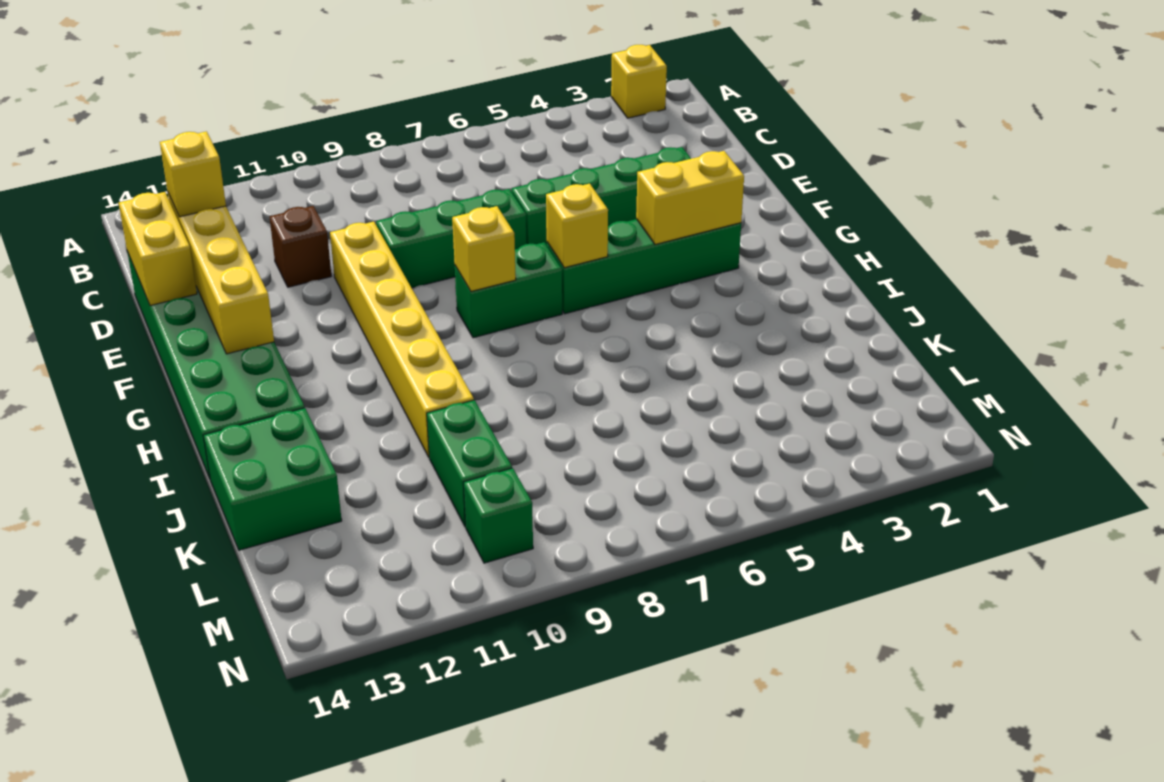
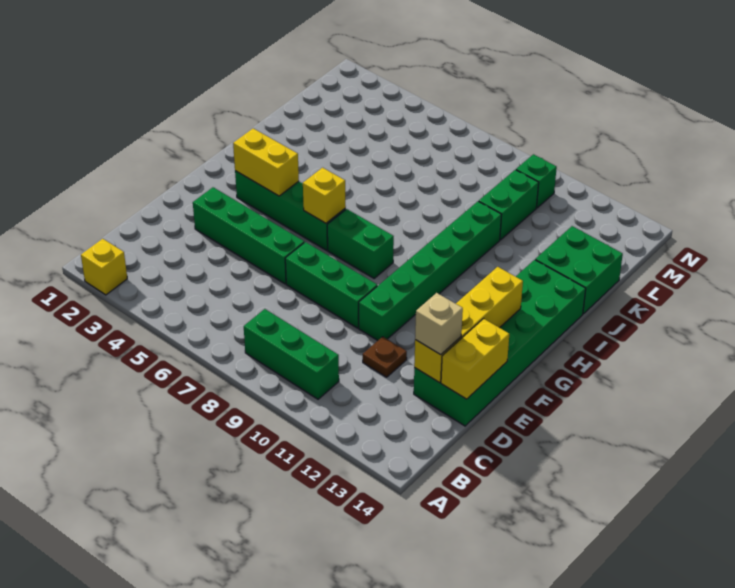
none -> green brick B8:B10 level 1
brown brick D11 level 1 -> brown plate D11 level 1
yellow brick D13 level 3 -> tan brick D13 level 3
yellow brick E10:J10 level 1 -> green brick E10:J10 level 1
yellow brick G8 level 2 -> none

